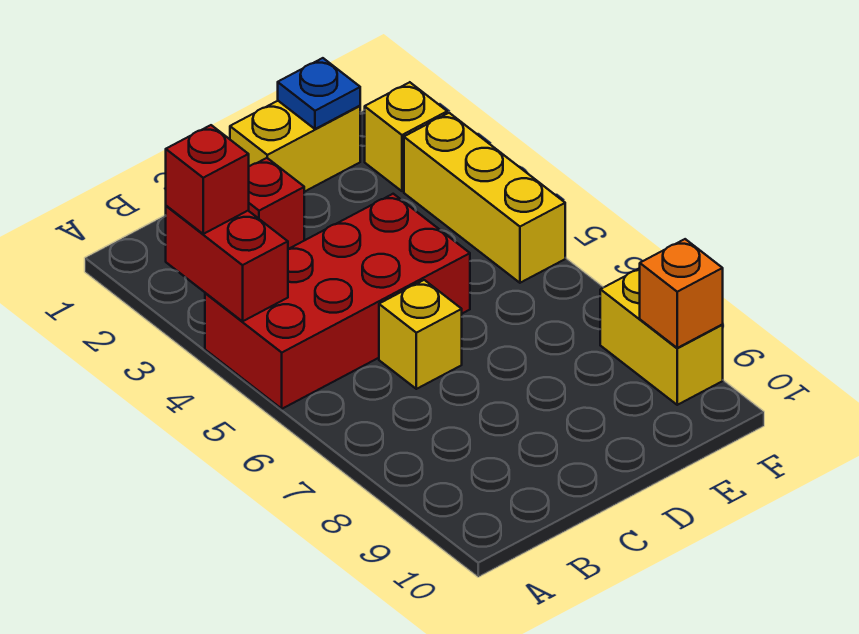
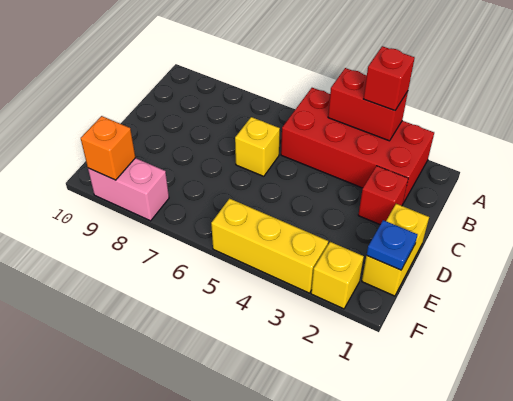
red brick A4:D5 level 1 -> red brick A2:B5 level 1
yellow brick F8:F9 level 1 -> pink brick F8:F9 level 1

